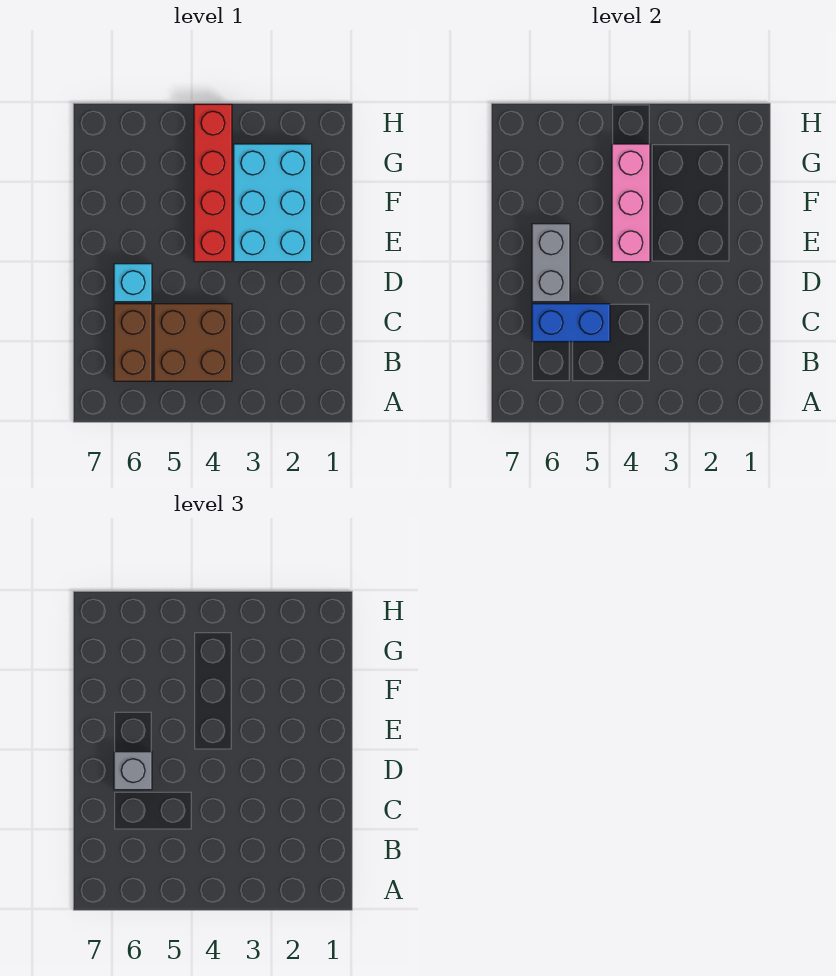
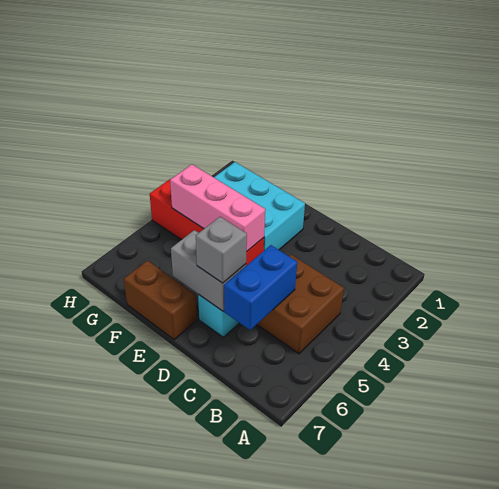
brown brick B6:C6 level 1 -> brown brick E7:F7 level 1

